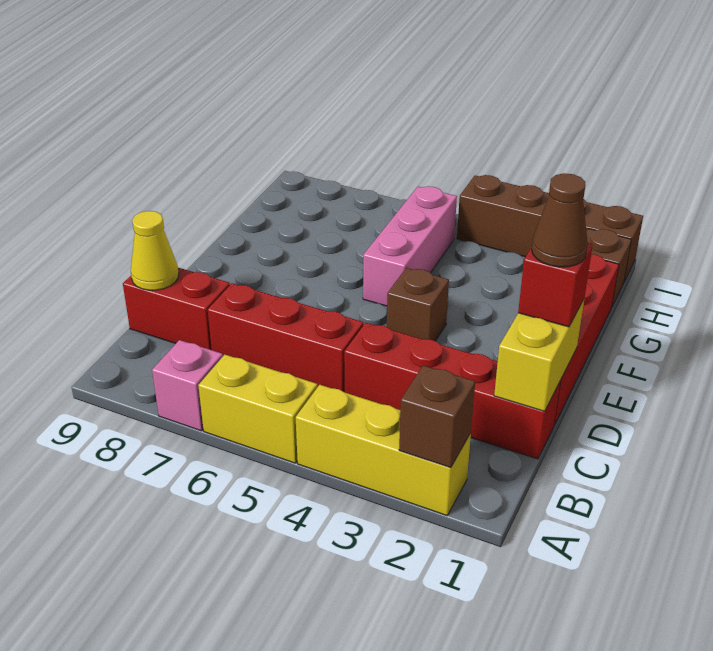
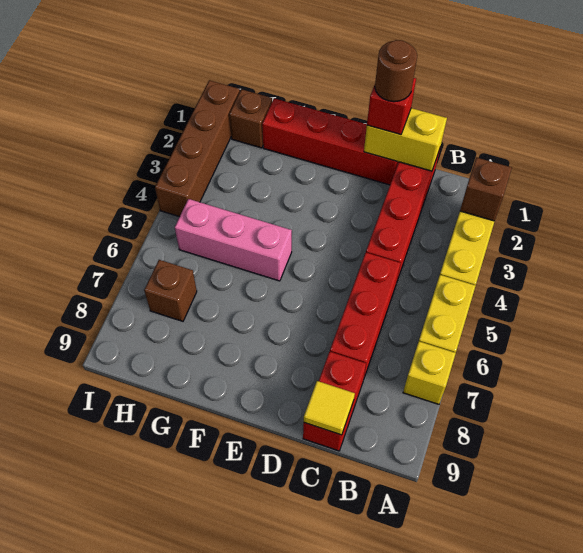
pink brick A7 level 1 -> yellow brick A7 level 1
yellow cone C9 level 2 -> yellow tile C9 level 2
brown cone D1 level 4 -> brown round brick D1 level 4
brown brick E4 level 1 -> brown brick H7 level 1

